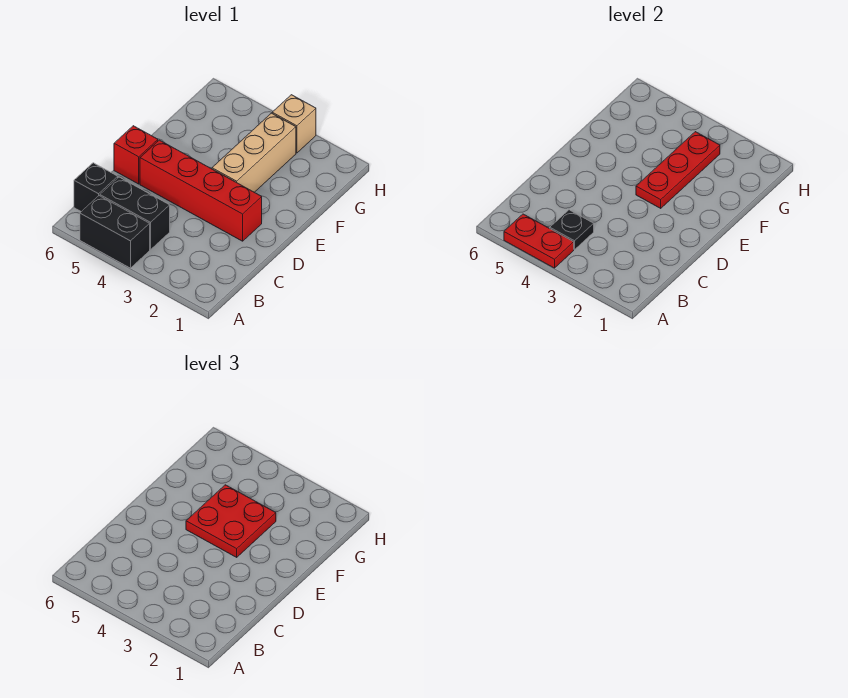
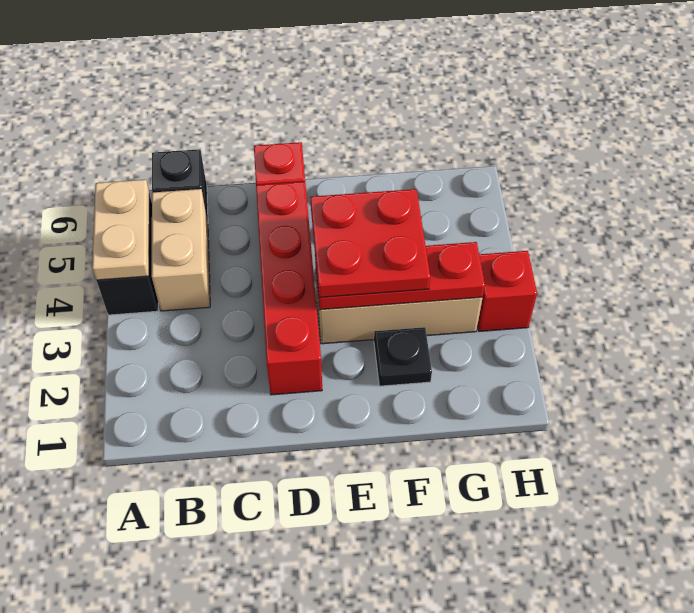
red plate A4:A5 level 2 -> tan plate A4:A5 level 2
black brick B4:B5 level 1 -> tan brick B4:B5 level 1
black plate B4 level 2 -> black plate F2 level 1
tan brick H3 level 1 -> red brick H3 level 1

